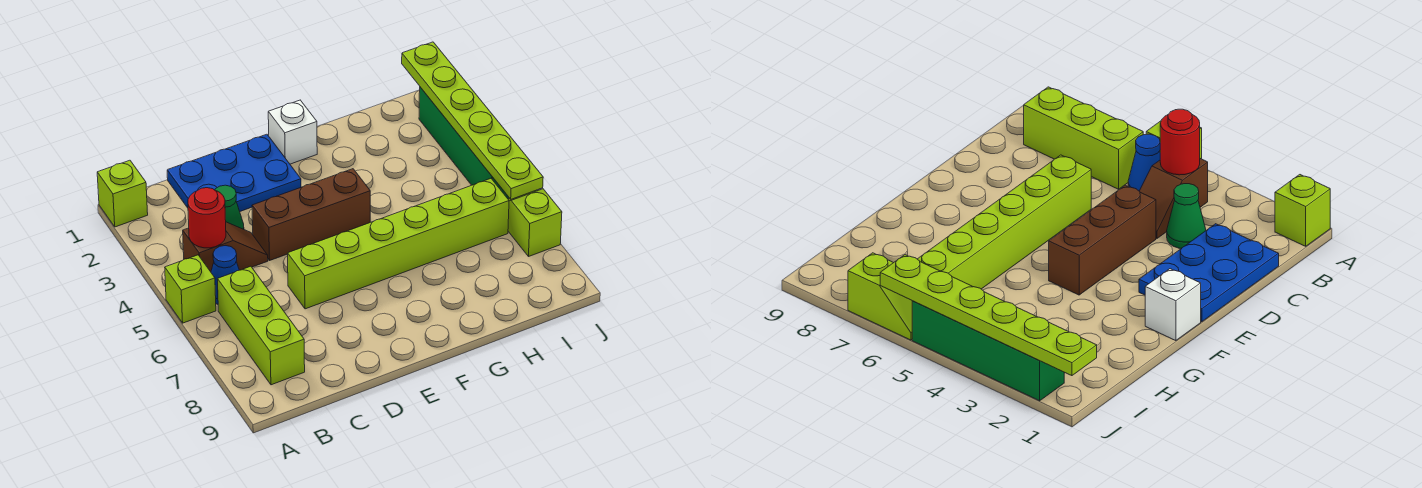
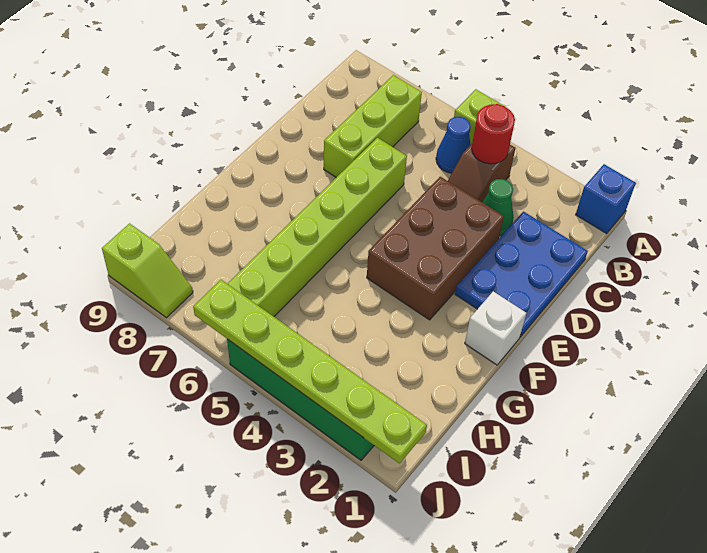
lime brick A1 level 1 -> blue brick A1 level 1
lime brick B6:B8 level 1 -> lime brick B7:D7 level 1
brown brick D4:F4 level 1 -> brown brick D3:F4 level 1
lime slope J6:J7 level 1 top 7 -> lime slope J8:J9 level 1 top 9

